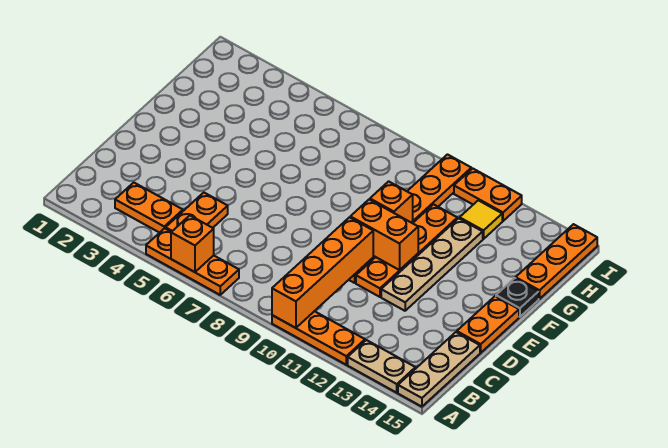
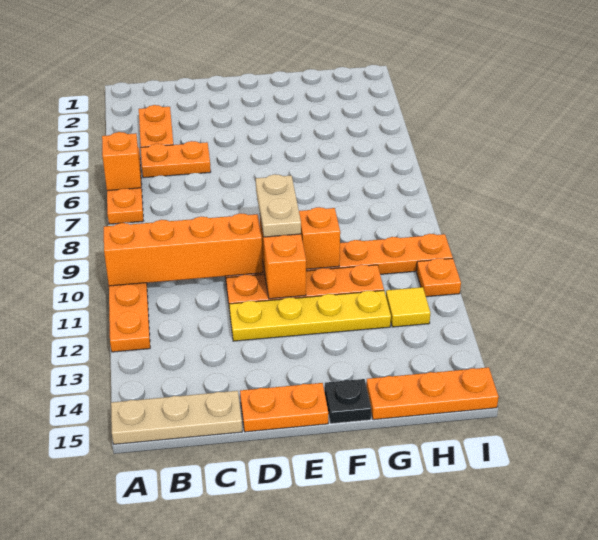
tan plate A13:A14 level 1 -> tan plate E9:E10 level 3
tan plate D12:G12 level 1 -> yellow plate D12:G12 level 1
orange plate I11:I12 level 1 -> orange plate I11 level 1

